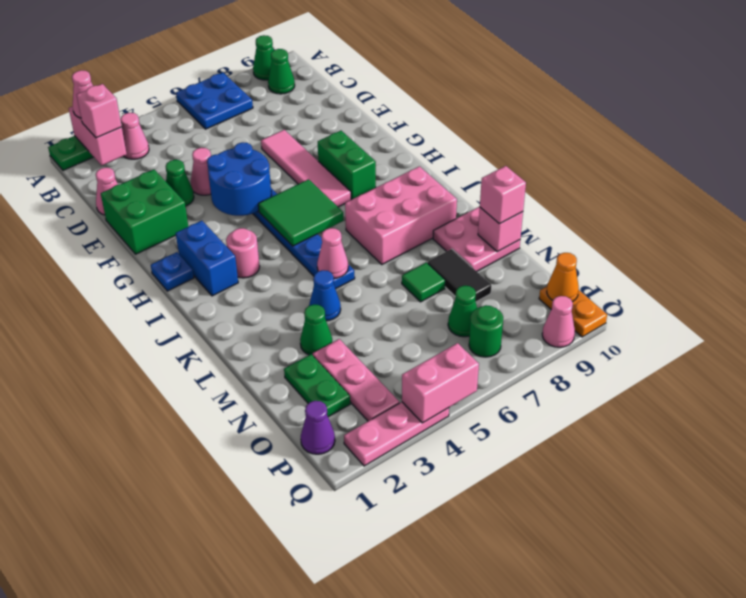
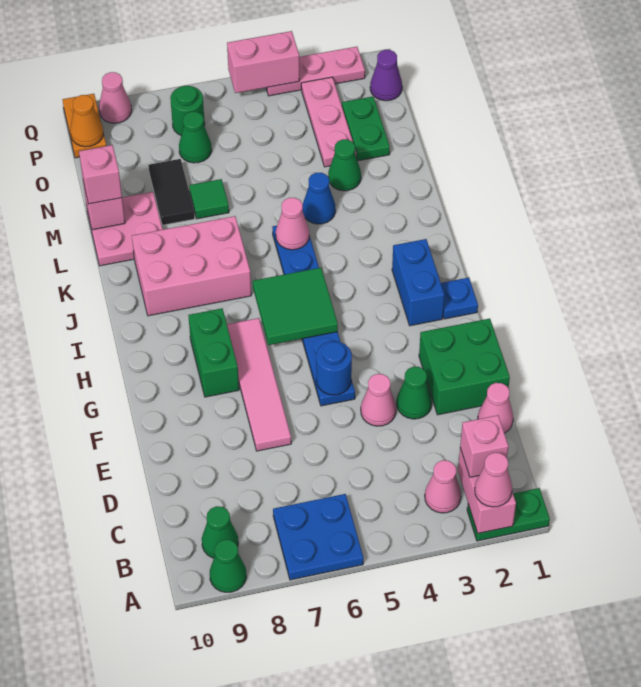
blue round brick F4:G5 level 2 -> blue round brick F5 level 2
pink round brick I3 level 1 -> none

